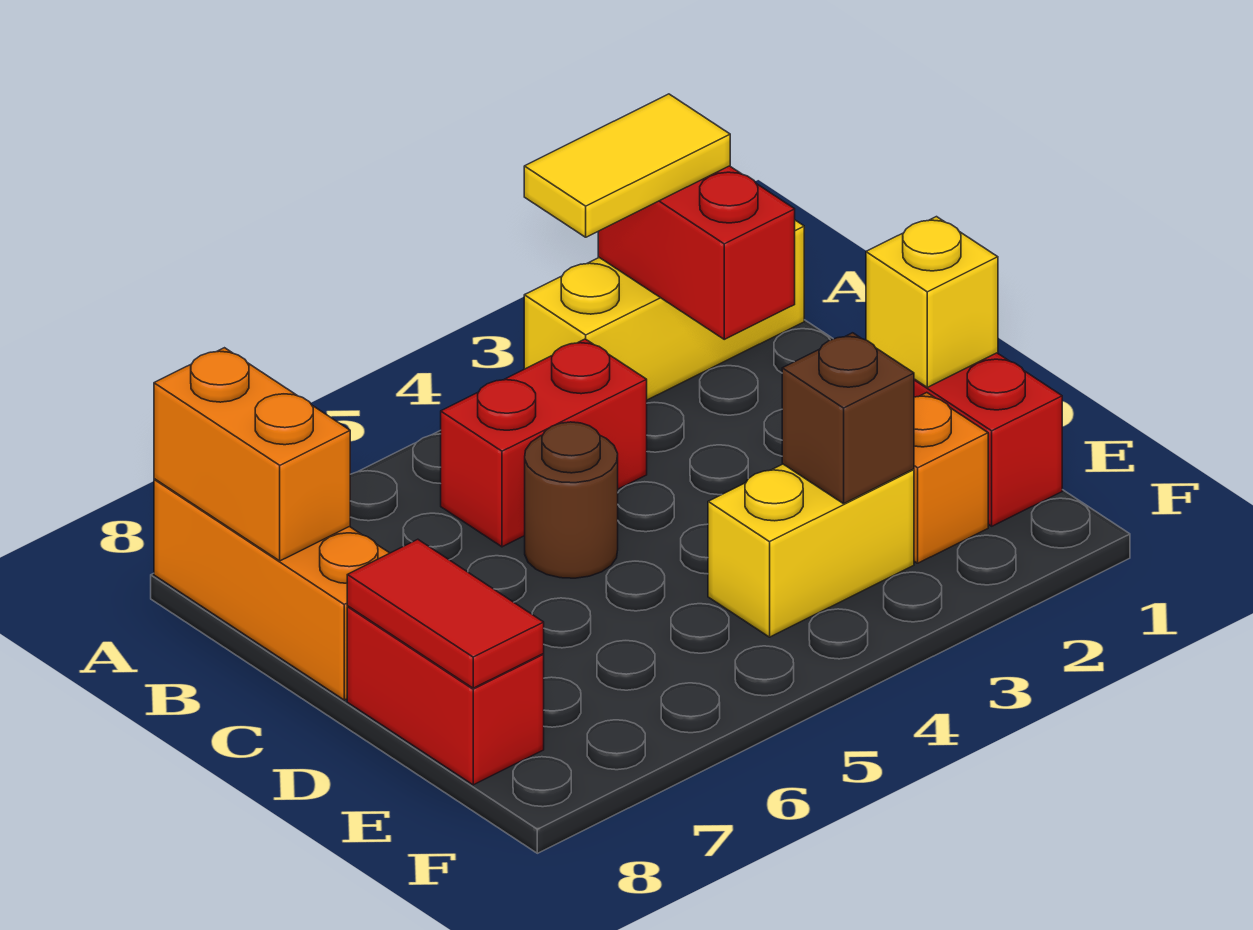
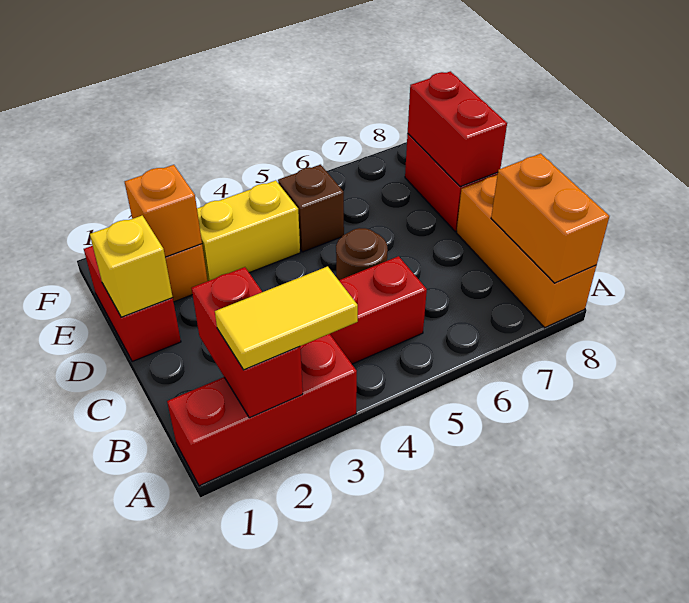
yellow brick A1:A3 level 1 -> red brick A1:A3 level 1
red tile D8:E8 level 2 -> red brick D8:E8 level 2
none -> orange brick E2 level 2
brown brick E3 level 2 -> brown brick E5 level 1

